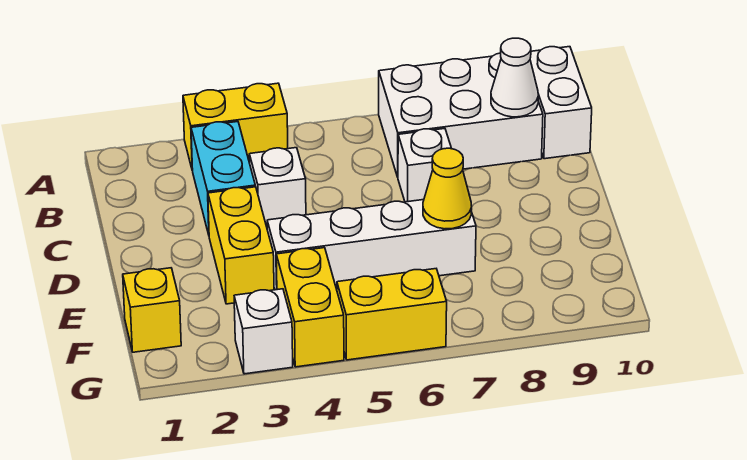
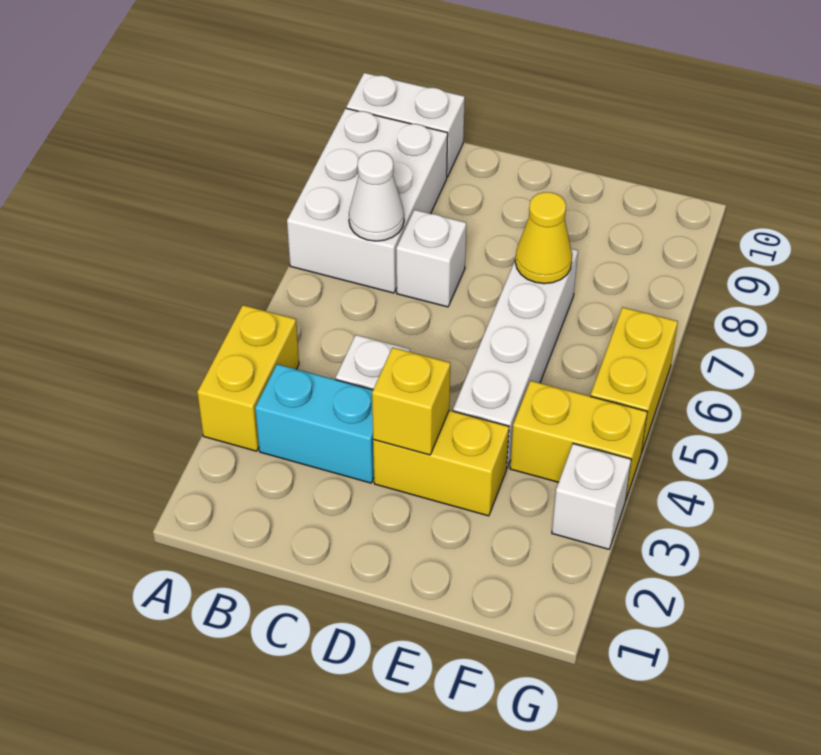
white cone B9 level 2 -> white cone B7 level 2
yellow brick F1 level 1 -> yellow brick D3 level 2

